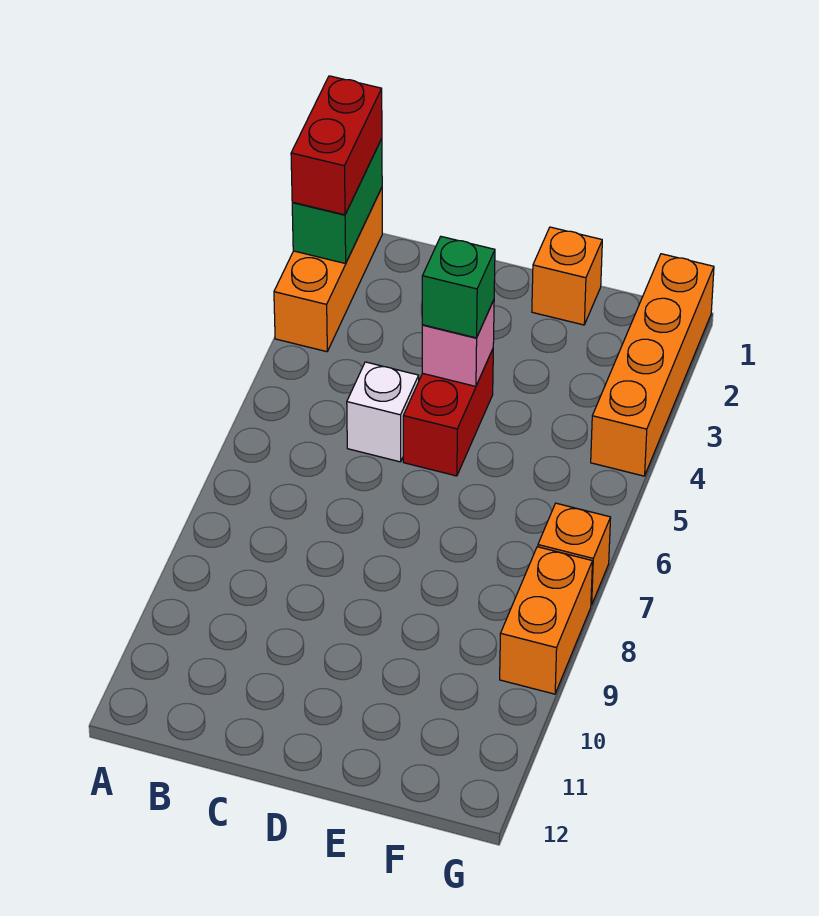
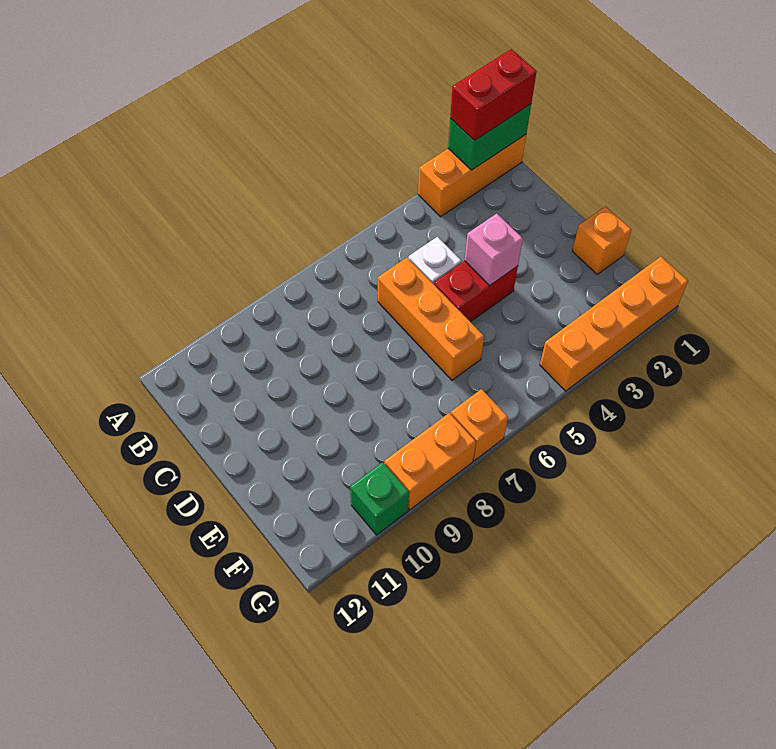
none -> orange brick C6:E6 level 1
green brick D4 level 3 -> green brick G10 level 1

